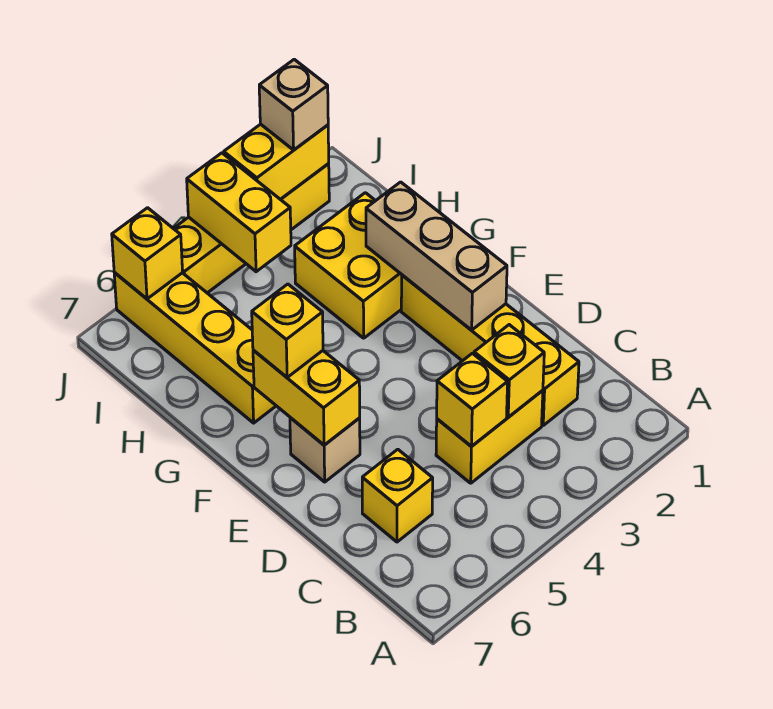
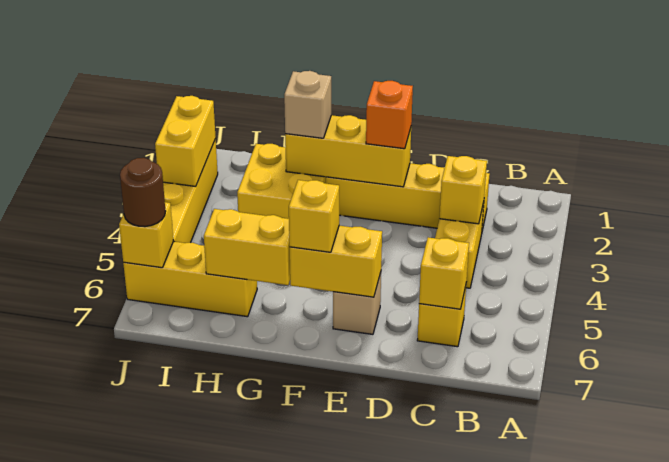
yellow brick C4 level 2 -> yellow brick C6 level 2
tan brick E2:G2 level 2 -> yellow brick E2:G2 level 2
none -> orange brick E2 level 3
yellow brick G6:J6 level 1 -> yellow brick H6:J6 level 1
yellow brick I4:J4 level 2 -> yellow brick G6:H6 level 2
tan brick J2 level 3 -> tan brick G2 level 3
none -> brown round brick J6 level 3

